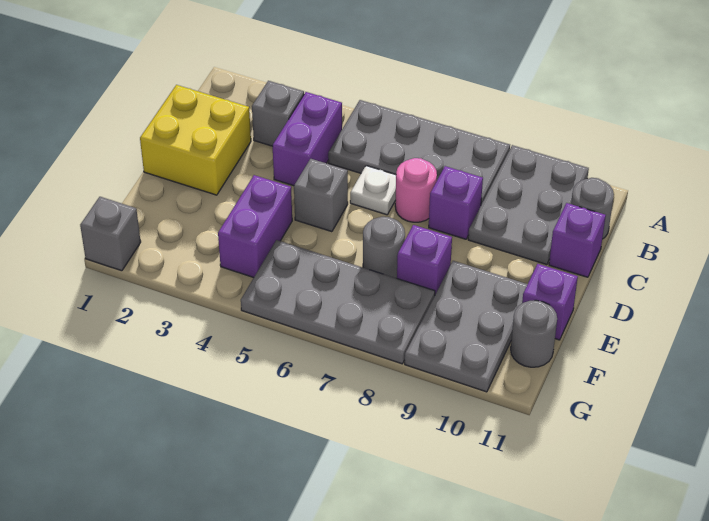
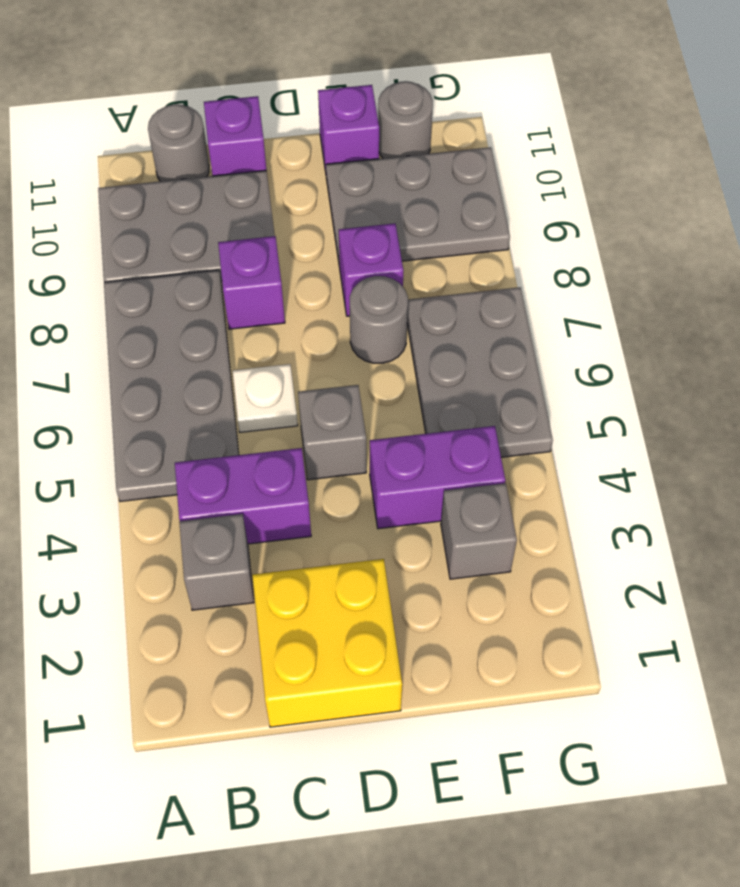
pink round brick C7 level 1 -> none
grey plate F5:G8 level 1 -> grey plate F5:G7 level 1
grey brick G1 level 1 -> grey brick F3 level 1

